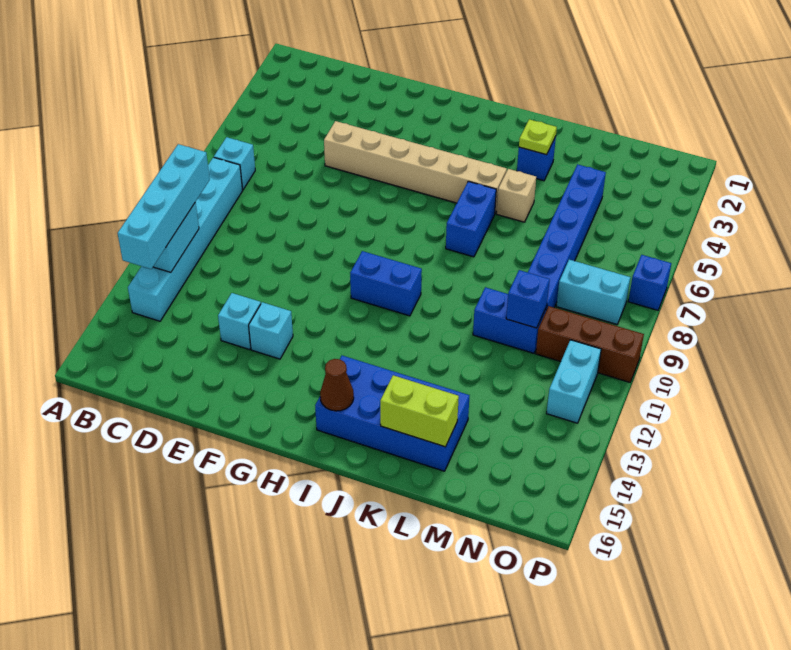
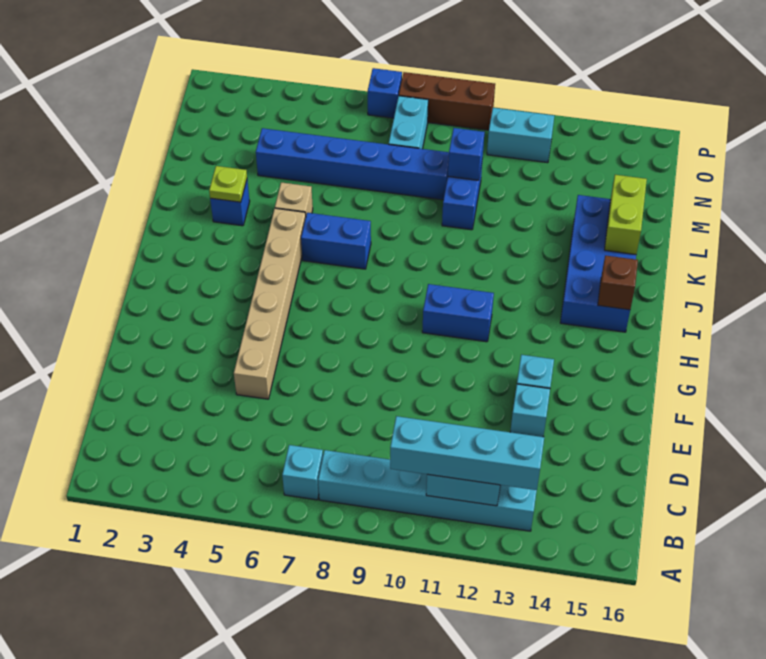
blue brick H10:I10 level 1 -> blue brick H10:H11 level 1
brown cone I15 level 2 -> brown brick I15 level 2
brown brick N10:P10 level 1 -> brown brick P8:P10 level 1

